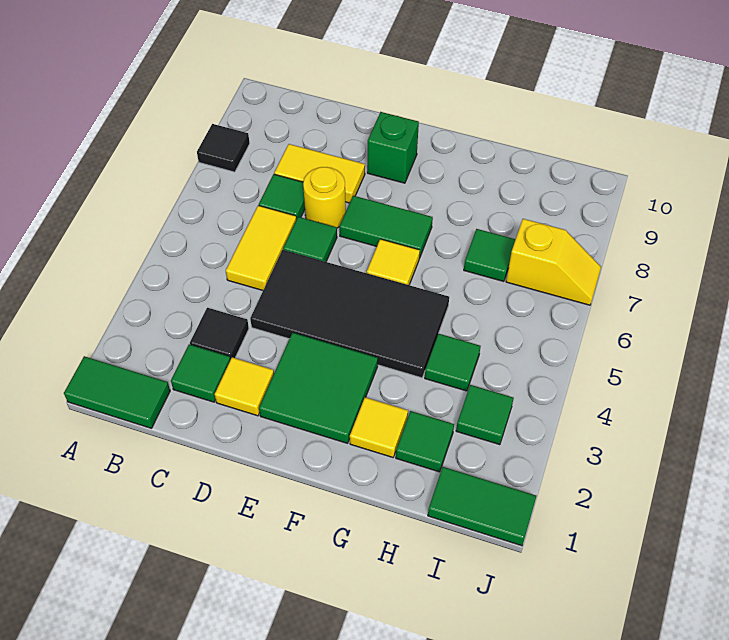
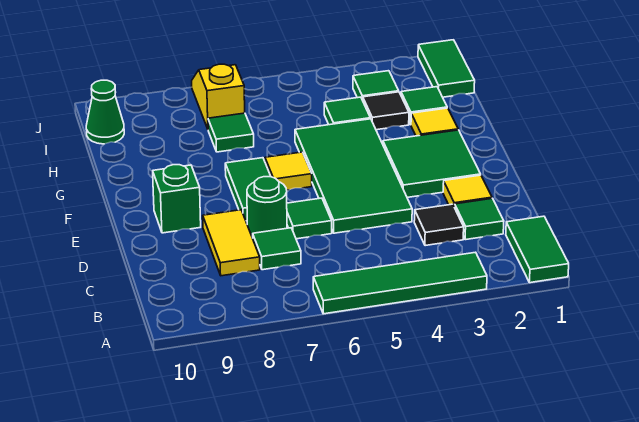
none -> green tile A3:A6 level 1
black tile A8 level 1 -> black tile H3 level 1
yellow tile C5:C6 level 1 -> none
black tile D4:G5 level 1 -> green tile D4:G5 level 1
yellow round brick D7 level 1 -> green round brick D7 level 1
none -> green cone I10 level 1

